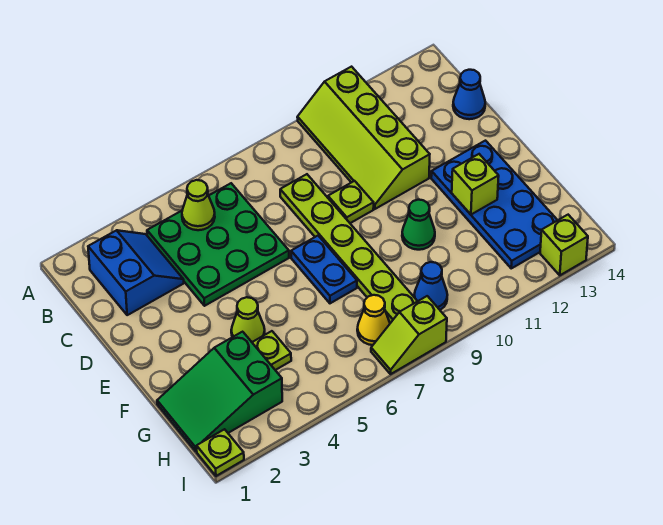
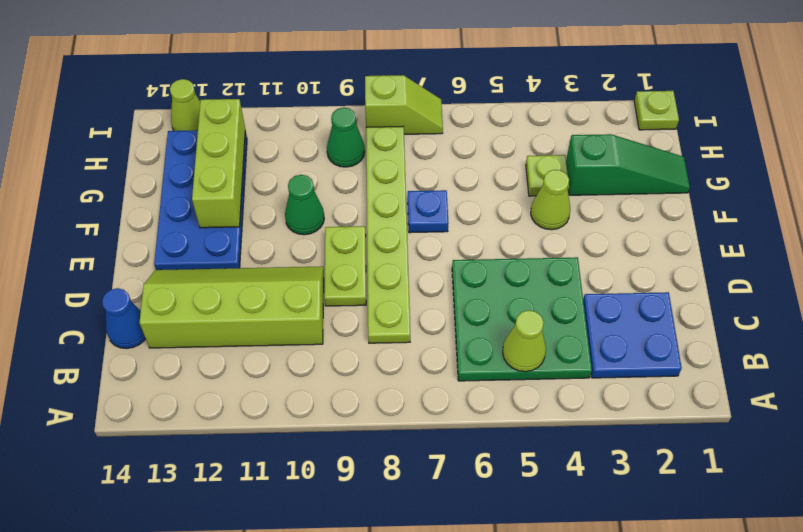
lime slope A10:D11 level 1 top 11 -> lime slope C10:D13 level 1 top C
blue slope B2:C3 level 1 top 2 -> blue plate B2:C3 level 1
lime plate D9 level 1 -> lime plate D9:E9 level 1
blue plate E7:F7 level 1 -> blue plate F7 level 1
lime brick F12 level 2 -> lime brick F12:H12 level 2
green slope G1:H3 level 1 top 3 -> green slope G1:G3 level 1 top 3
yellow cone H7 level 1 -> none
blue cone H9 level 1 -> green cone H9 level 1
lime brick I13 level 1 -> lime cone I13 level 1

